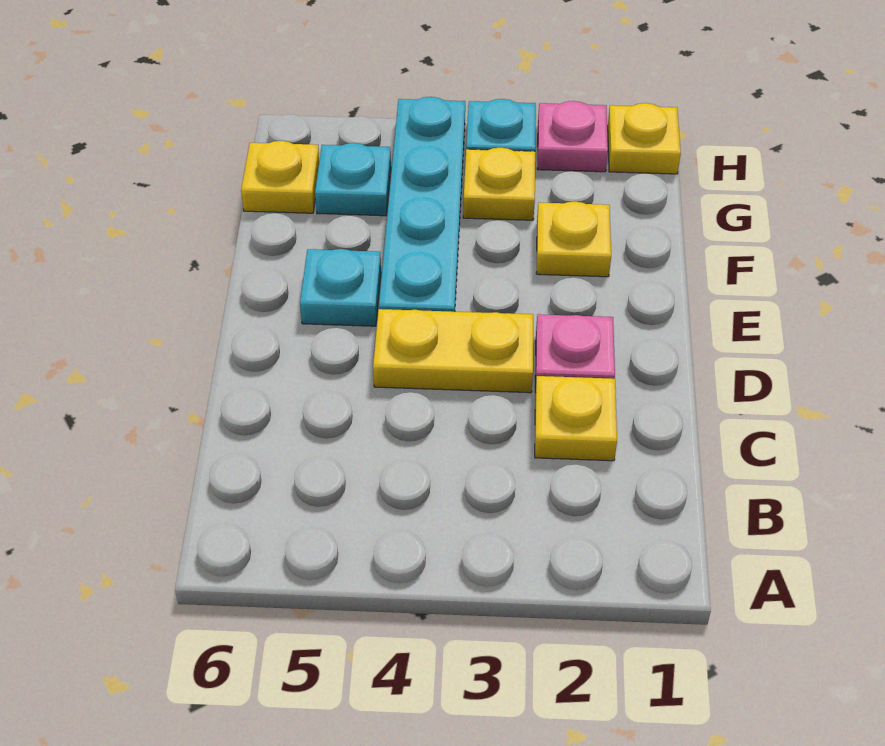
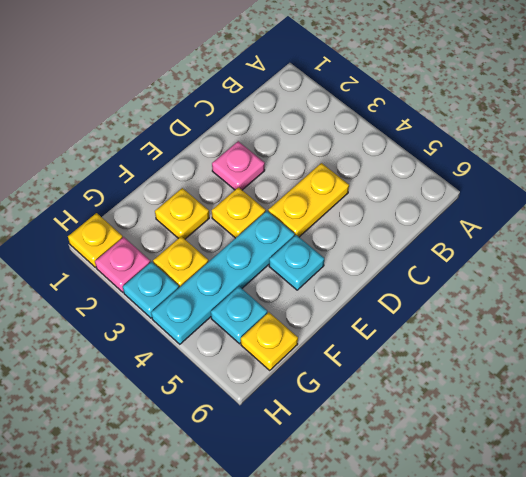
yellow plate C2 level 1 -> yellow plate E3 level 1
yellow plate D3:D4 level 1 -> yellow plate C4:D4 level 1

